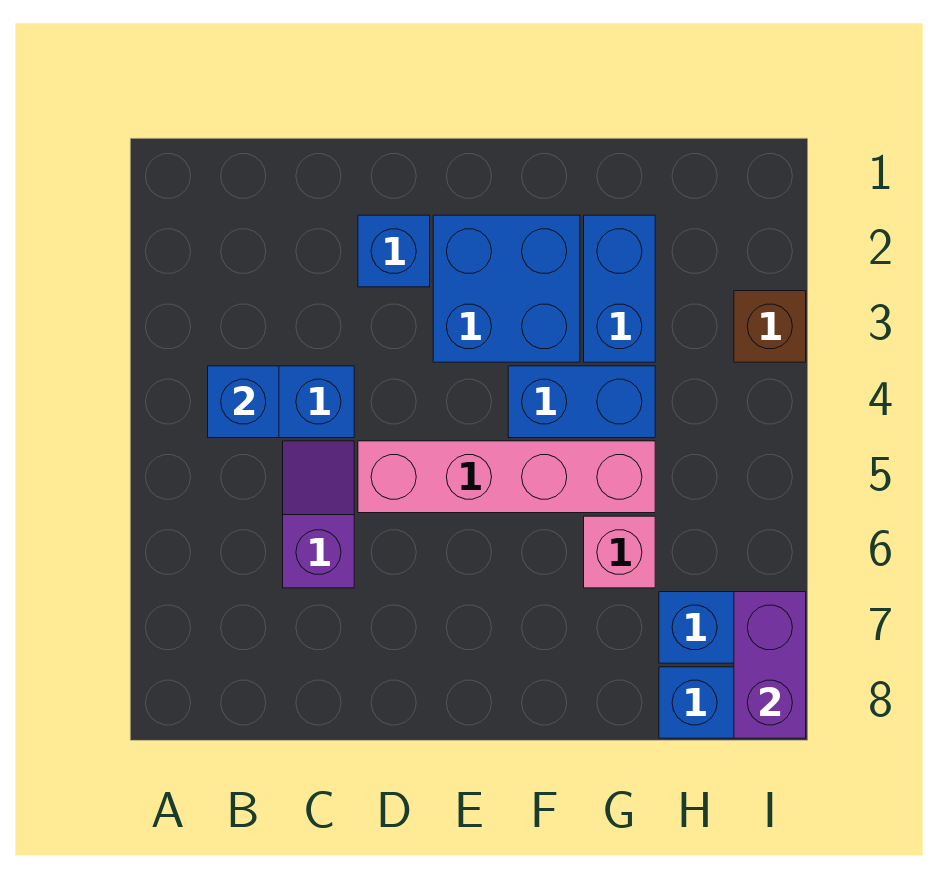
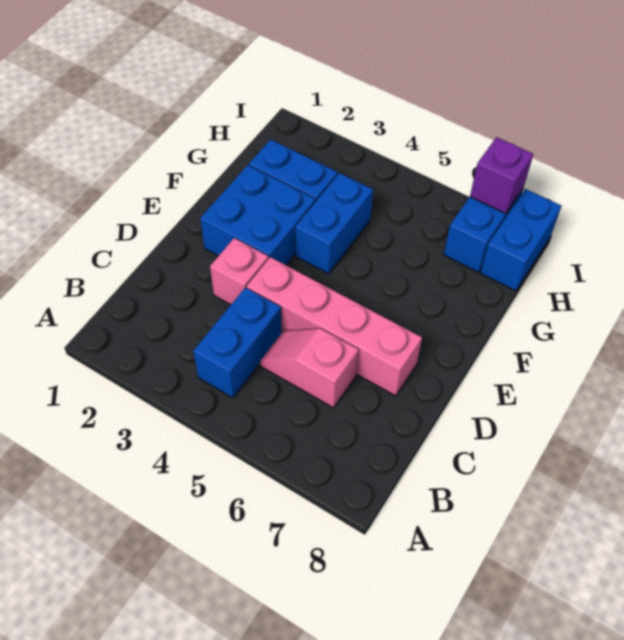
blue brick B4 level 2 -> none
purple slope C5:C6 level 1 top 6 -> pink slope C5:C6 level 1 top 6
blue brick D2 level 1 -> none
pink brick D5:G5 level 1 -> pink brick D4:D7 level 1
pink brick G6 level 1 -> pink brick D3 level 1
brown brick I3 level 1 -> none
purple brick I7:I8 level 2 -> purple brick I7 level 2

